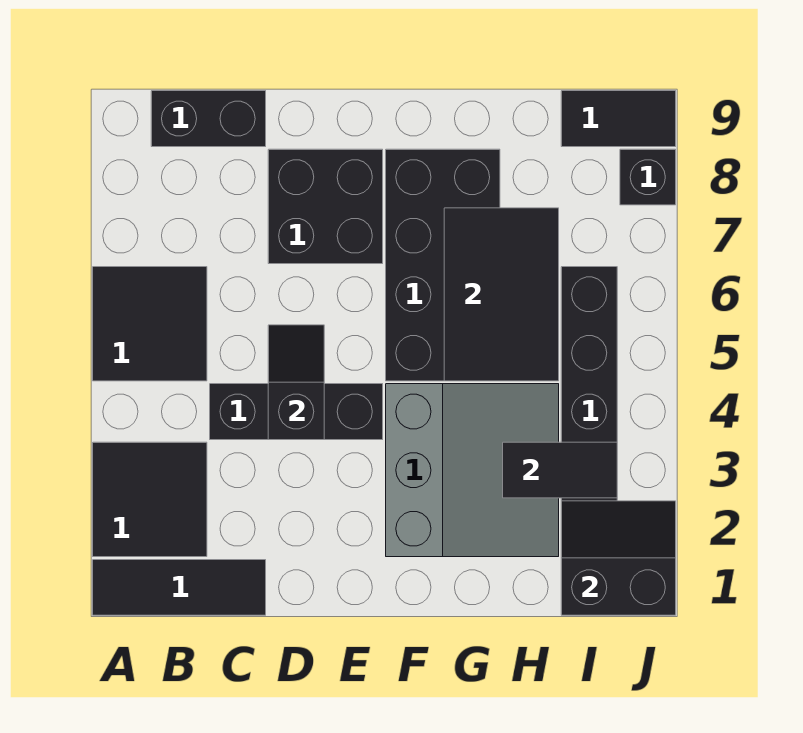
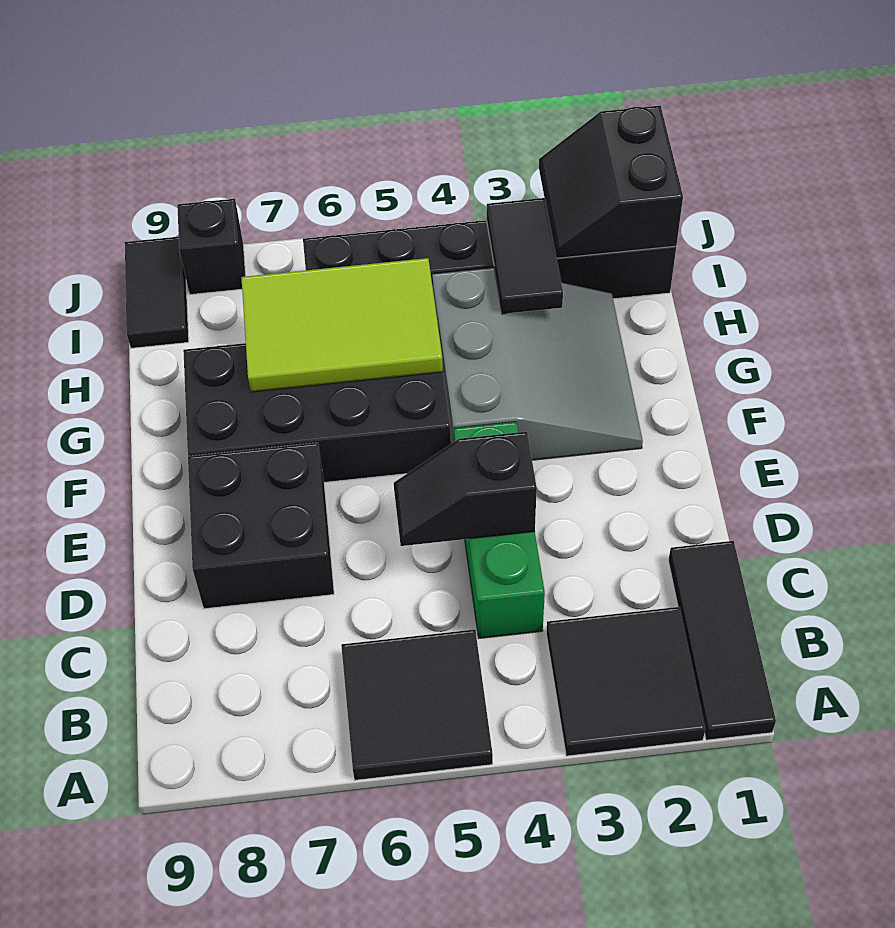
black brick B9:C9 level 1 -> none
black brick C4:E4 level 1 -> green brick C4:E4 level 1
grey slope F2:H4 level 1 top F -> grey slope F2:H4 level 1 top 4
black tile G5:H7 level 2 -> lime tile G5:H7 level 2

